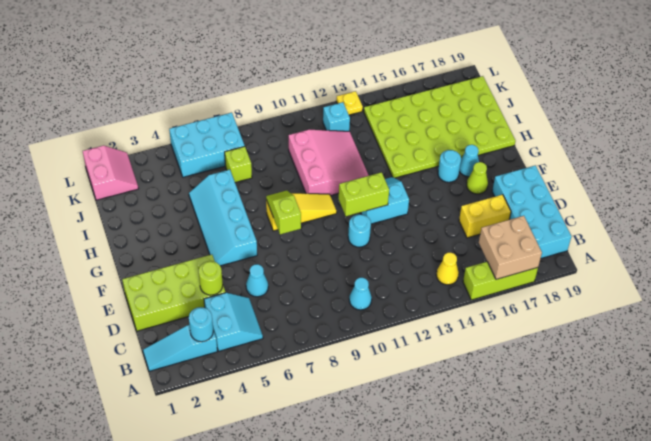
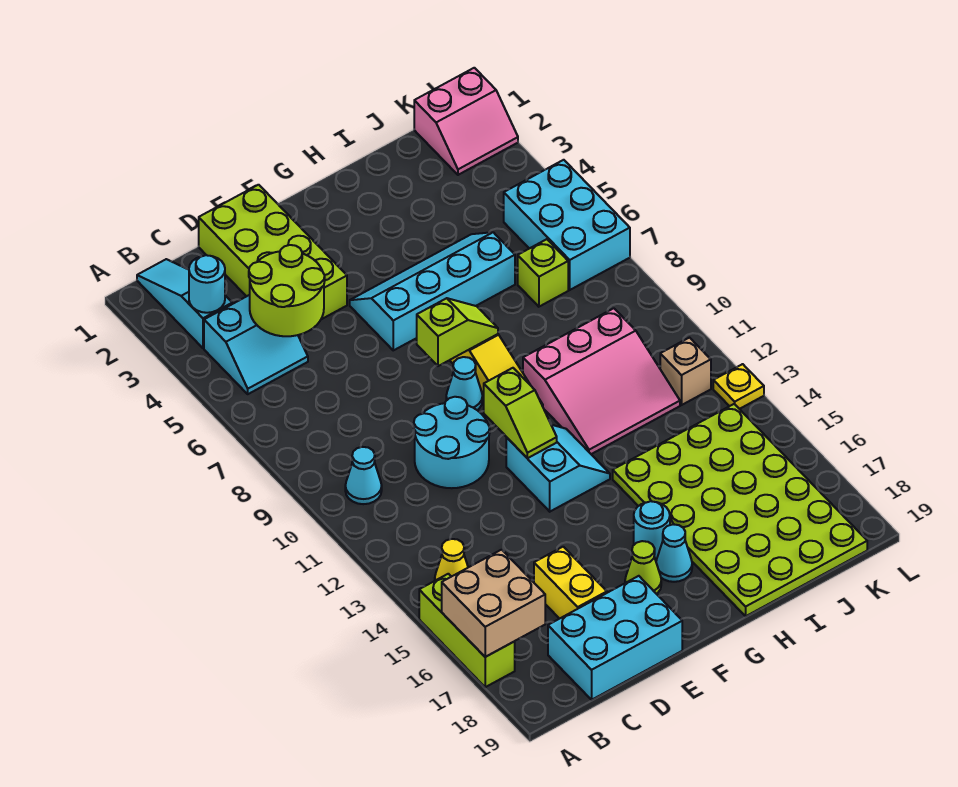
cyan brick B18:E19 level 1 -> cyan brick C18:E19 level 1
lime round brick D4 level 2 -> lime round brick C4:D5 level 2
cyan cone D6 level 1 -> cyan cone F9 level 1
cyan round brick E11 level 1 -> cyan round brick D10:E11 level 1
lime brick F11:F12 level 2 -> lime slope F11:F12 level 2 top 11
cyan brick K12 level 1 -> tan brick K12 level 1

